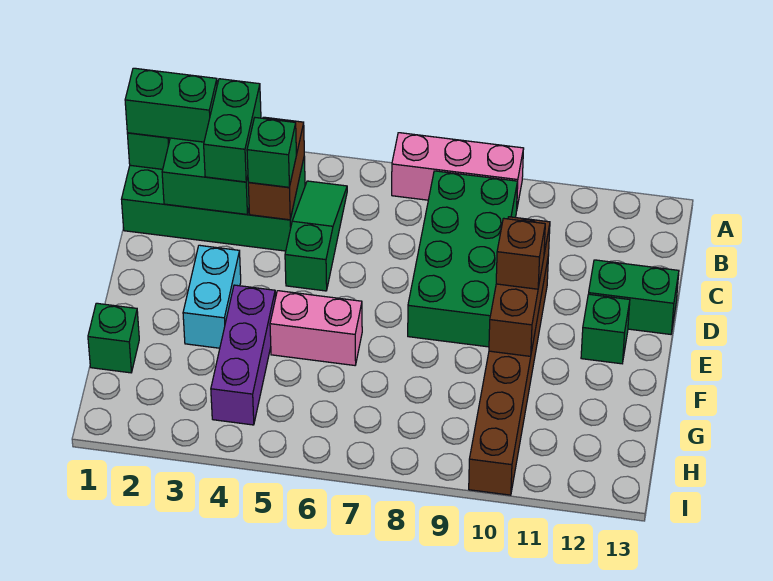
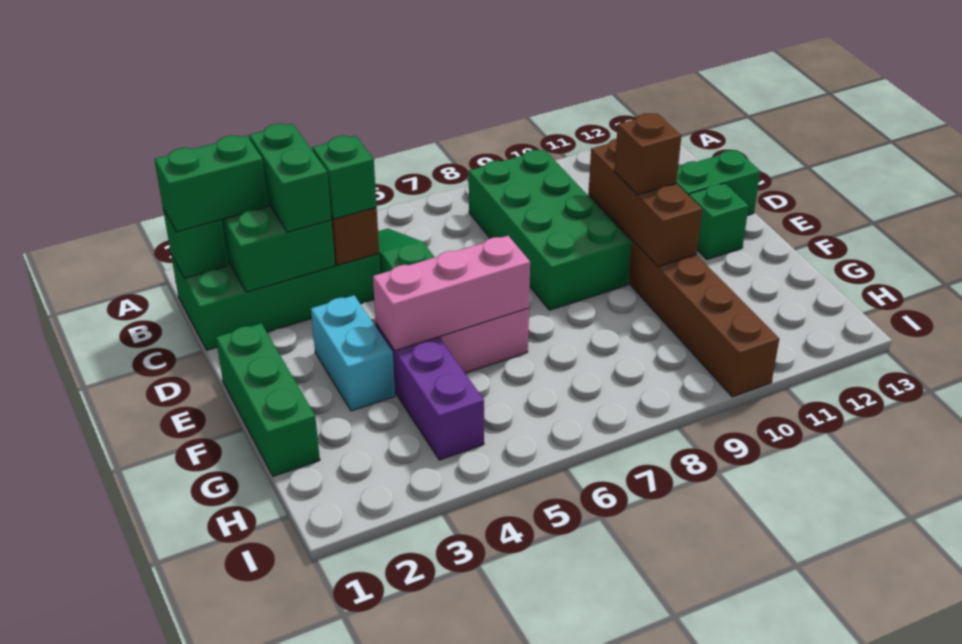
pink brick A7:A9 level 1 -> pink brick F4:F6 level 2
green brick G1 level 1 -> green brick E1:G1 level 1

